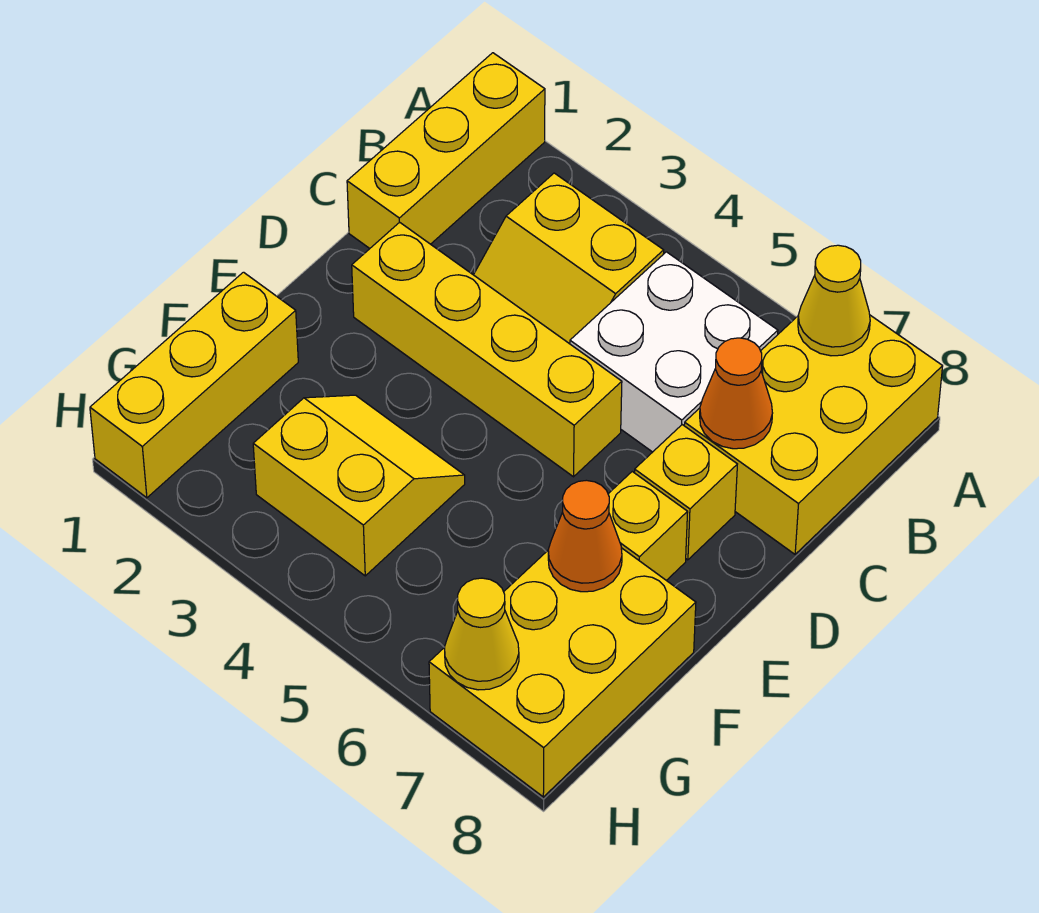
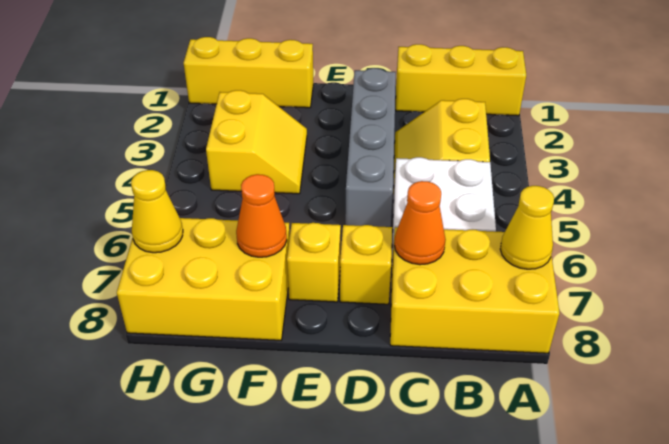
yellow brick D2:D5 level 1 -> grey brick D2:D5 level 1

